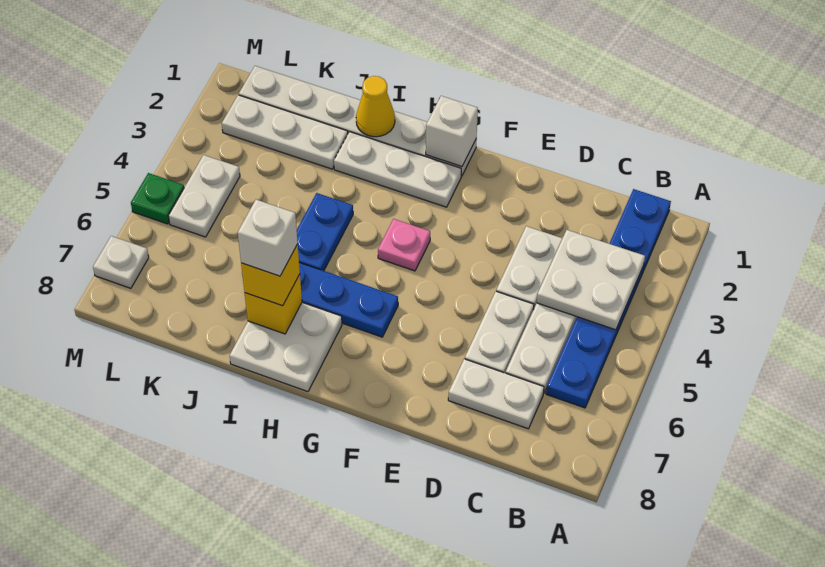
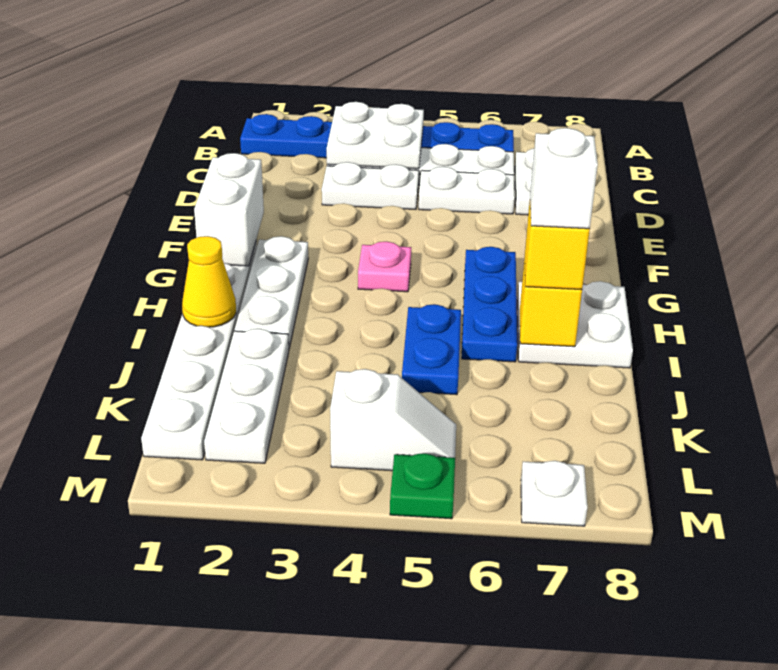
white brick G1 level 2 -> white brick F1:G1 level 2
blue plate I4:I5 level 1 -> blue plate I5:J5 level 1
white plate L4:L5 level 1 -> white slope L4:L5 level 1 top 4

